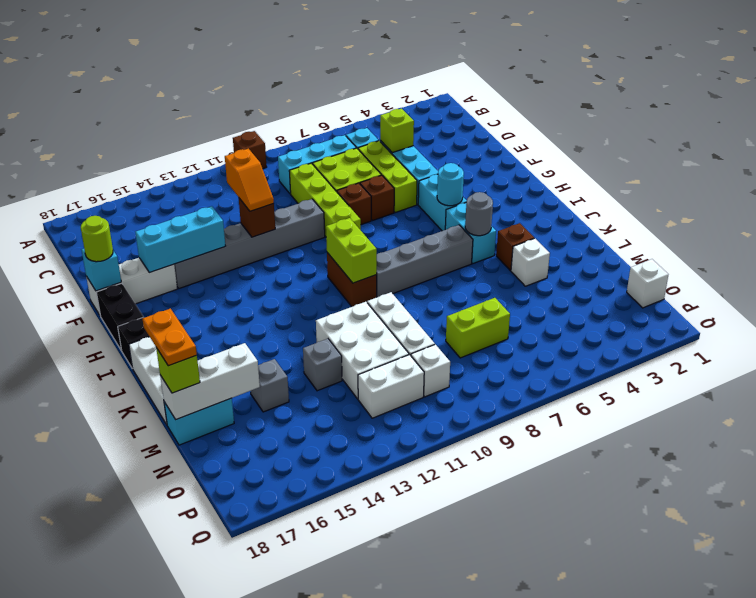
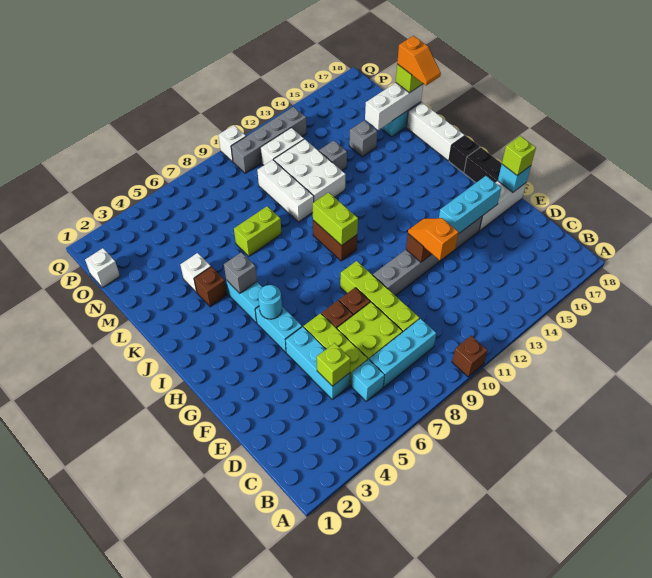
lime round brick F18 level 3 -> lime brick F18 level 3
grey round brick J5 level 2 -> grey brick J5 level 2
grey brick J6:J9 level 1 -> grey brick P10:P13 level 1
orange plate L18:M18 level 4 -> orange slope L18:M18 level 4 top M
lime brick N7:N8 level 1 -> lime brick L7:L8 level 1
white brick O10 level 1 -> white brick Q10 level 1

